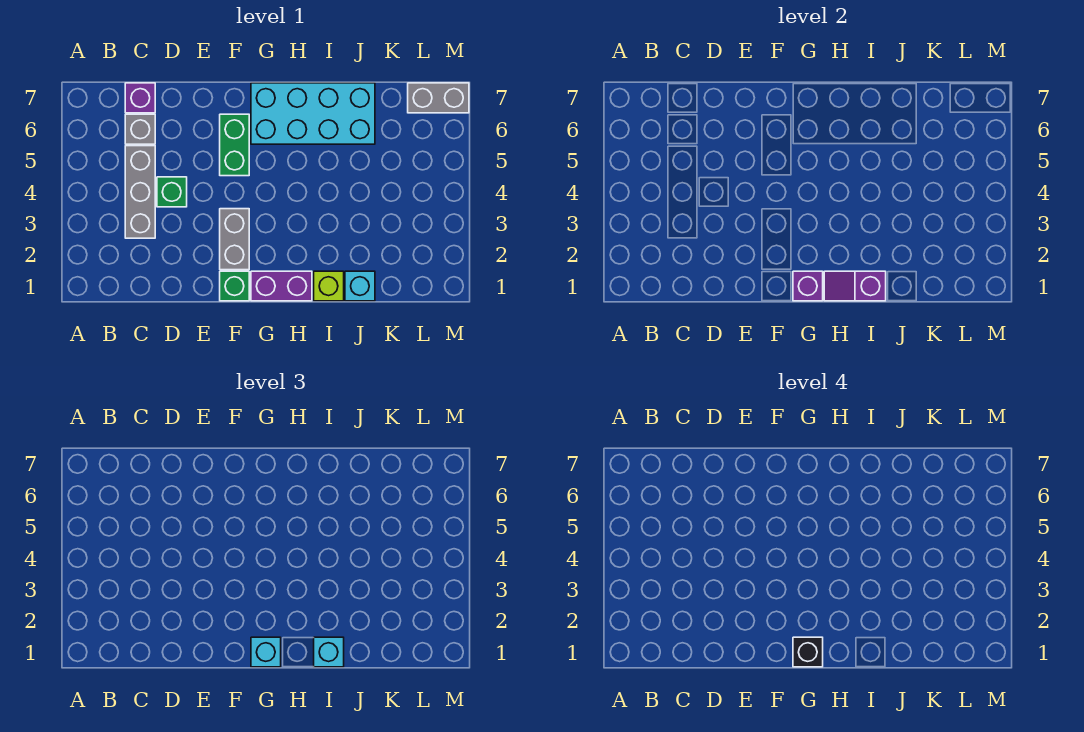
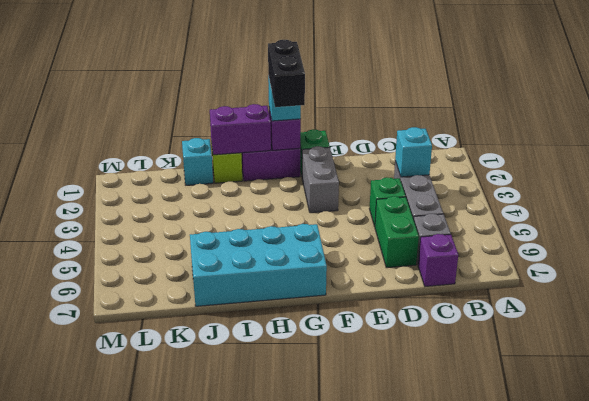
green brick F5:F6 level 1 -> green brick D5:D6 level 1
black brick G1 level 4 -> black brick G1:G2 level 4
purple slope H1:I1 level 2 top I -> purple brick H1:I1 level 2
cyan brick I1 level 3 -> cyan brick C3 level 2
grey brick L7:M7 level 1 -> none

